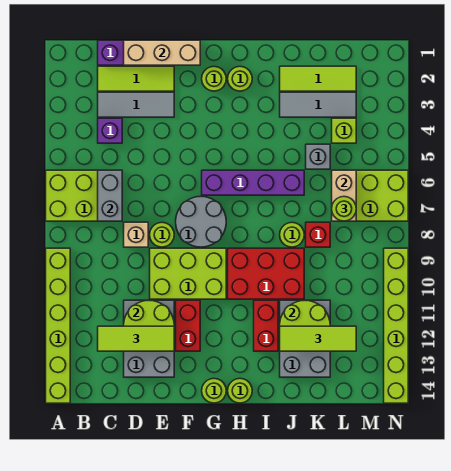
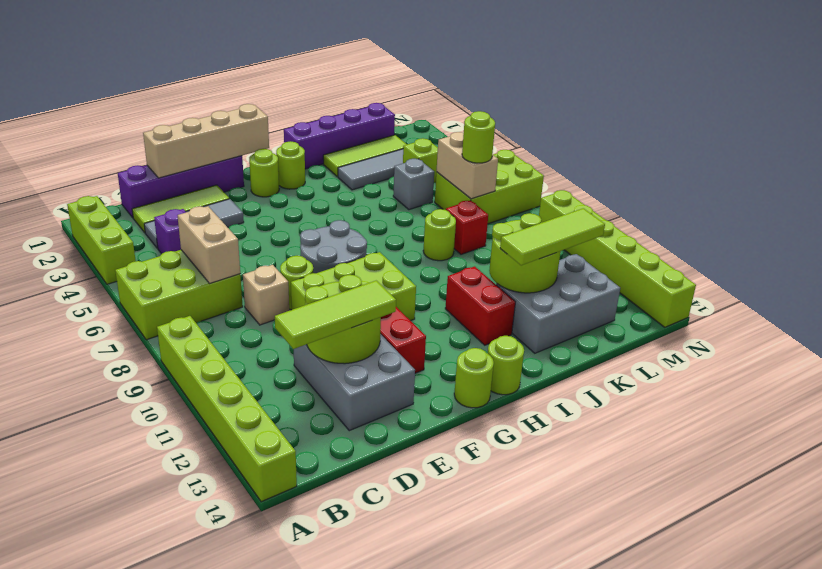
none -> lime brick A2:A4 level 1
grey brick C6:C7 level 2 -> tan brick C6:C7 level 2
tan brick D1:F1 level 2 -> tan brick D1:G1 level 2
purple brick G6:J6 level 1 -> purple brick I1:L1 level 1
red brick H9:J10 level 1 -> none
grey brick J11:K13 level 1 -> grey brick J12:L13 level 1

